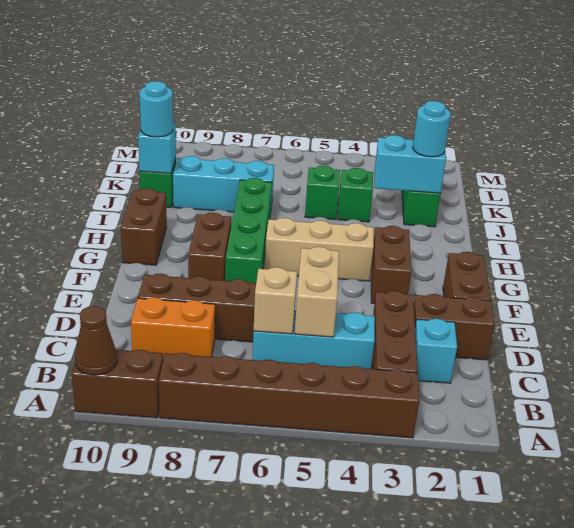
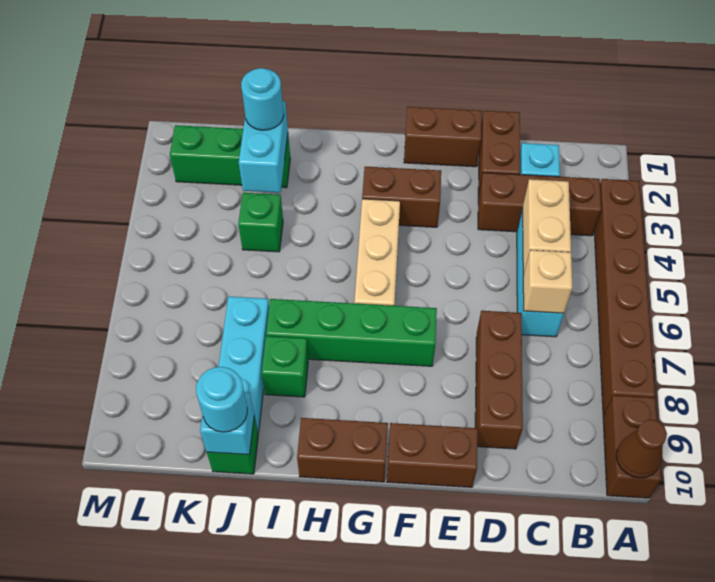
tan brick C5:D5 level 2 -> tan brick C4:C5 level 2
orange brick C8:C9 level 1 -> none
brown brick F8:G8 level 1 -> brown brick E10:F10 level 1
green brick J5 level 1 -> green brick I8 level 1

